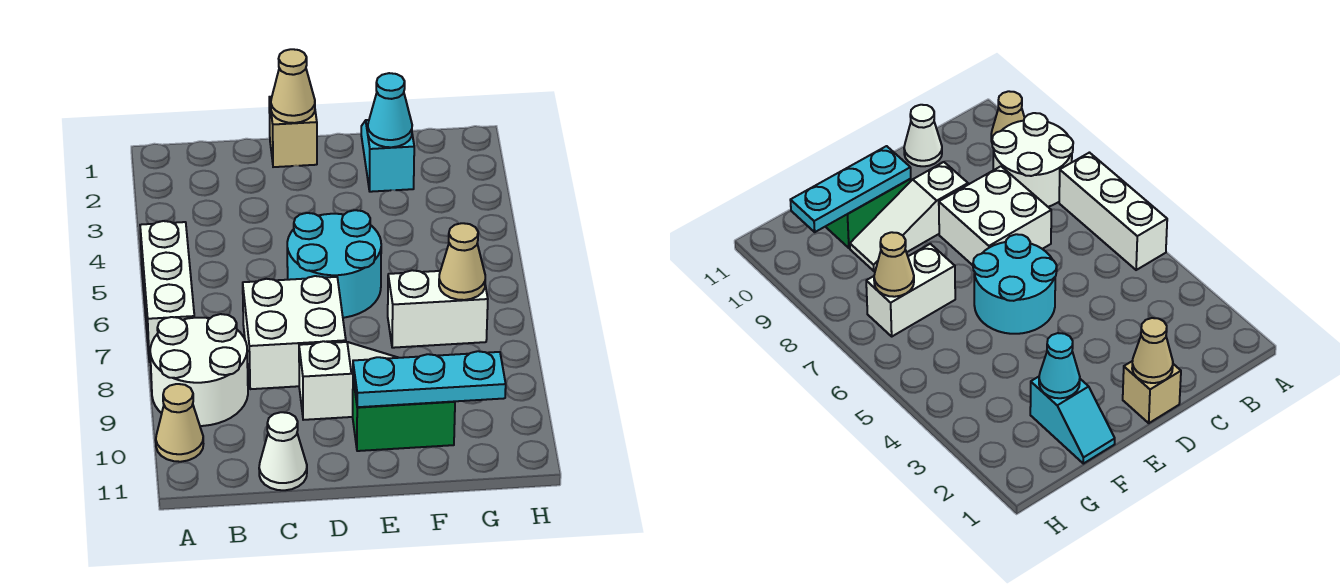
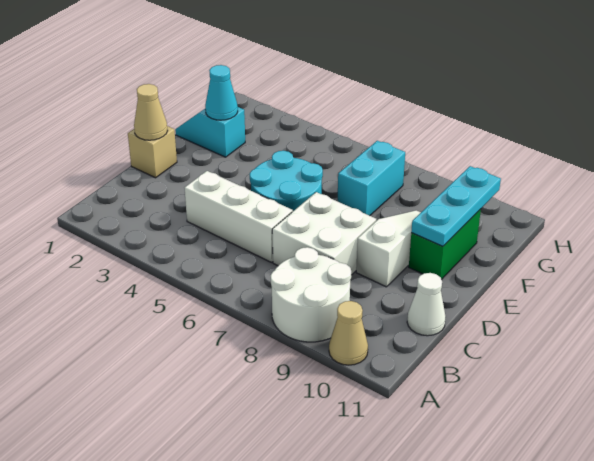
white brick A5:A7 level 1 -> white brick C4:C6 level 1
white brick F7:G7 level 1 -> cyan brick F7:G7 level 1
tan cone G7 level 2 -> none

